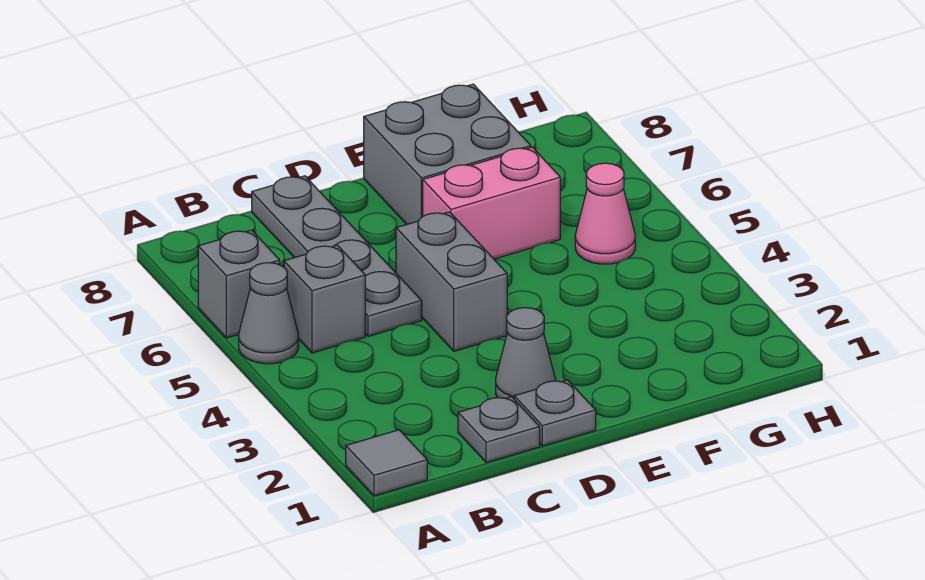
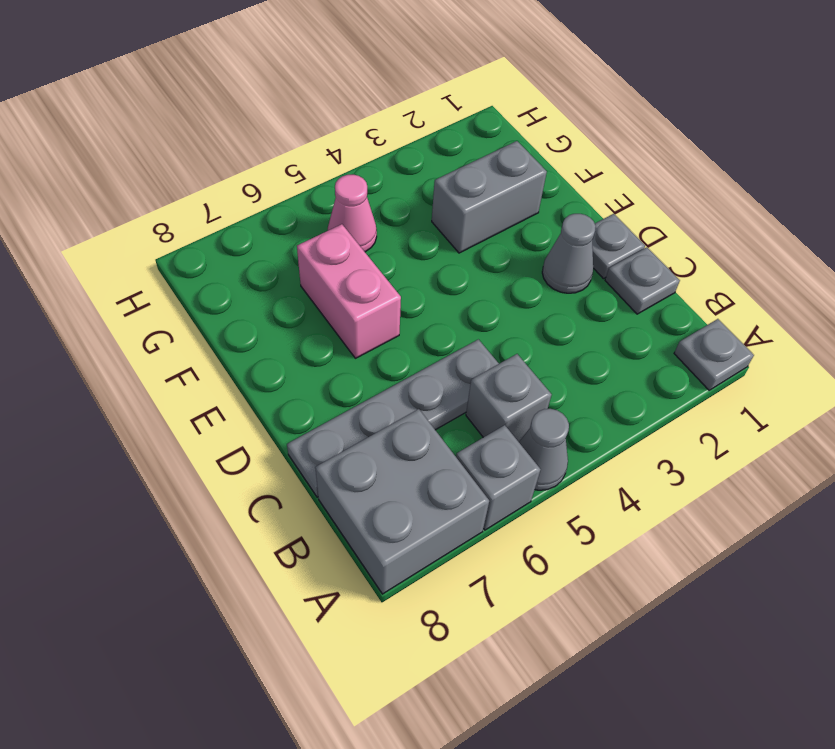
grey tile A1 level 1 -> grey plate A1 level 1
grey brick D4:D5 level 1 -> grey brick F2:F3 level 1
grey brick E7:F8 level 1 -> grey brick A7:B8 level 1

